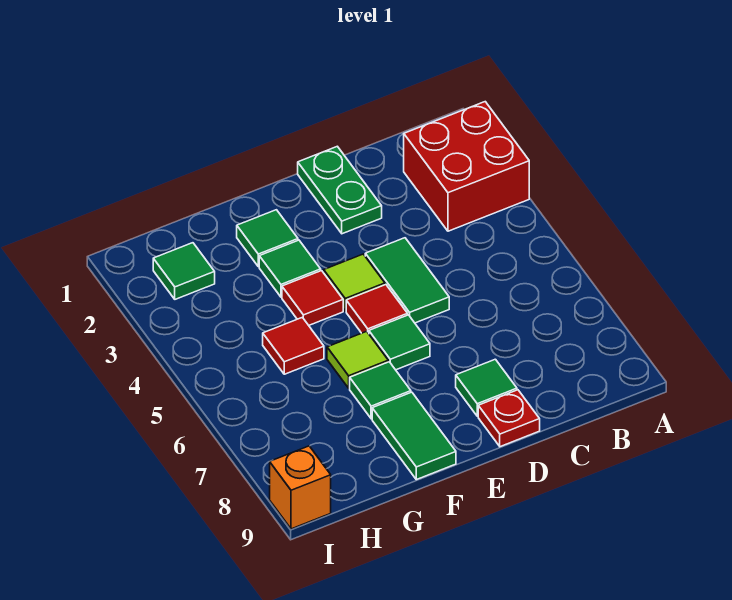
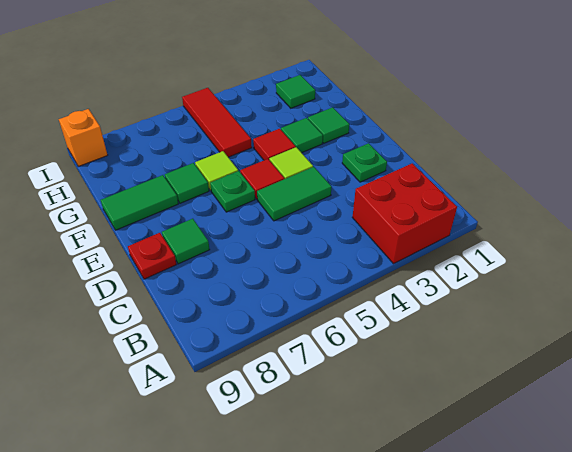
green plate D1:D2 level 1 -> green plate D2 level 1
green tile E6 level 1 -> green plate E6 level 1
red tile G5 level 1 -> red tile G5:I5 level 1

